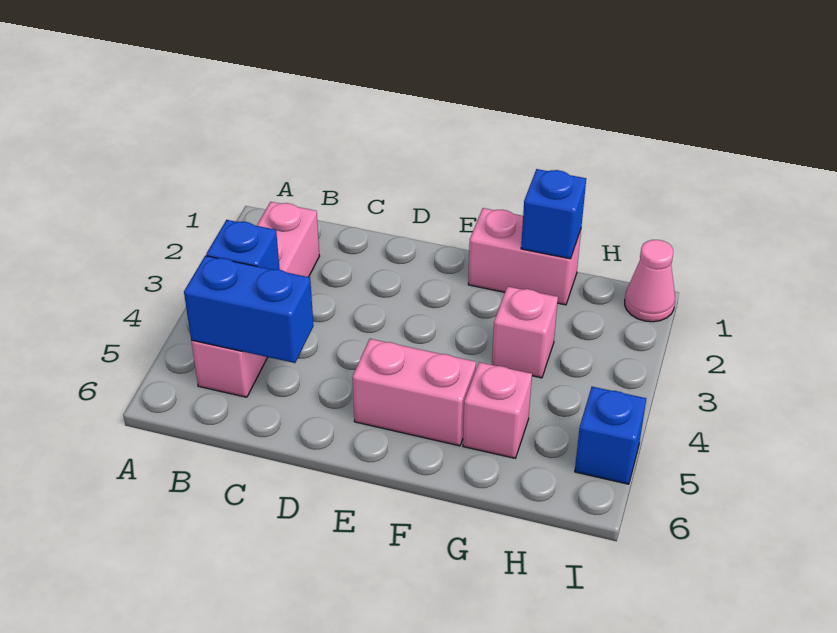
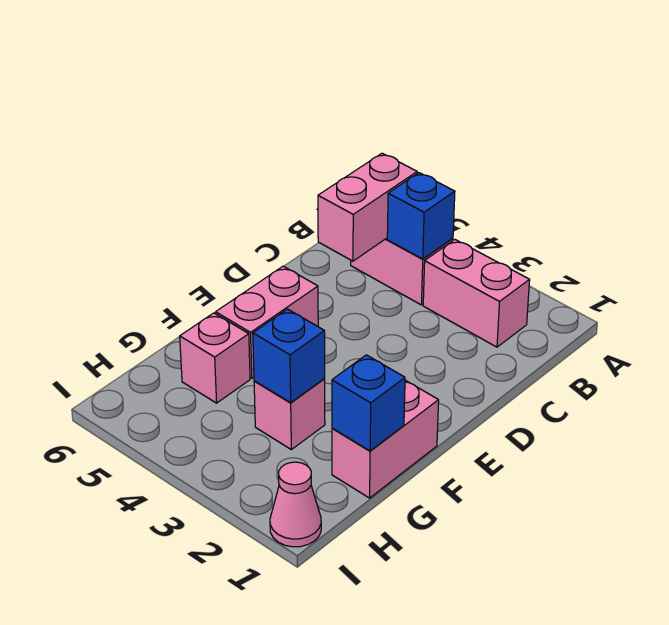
blue brick B5:C5 level 2 -> pink brick B5:C5 level 2
blue brick I5 level 1 -> blue brick G3 level 2

